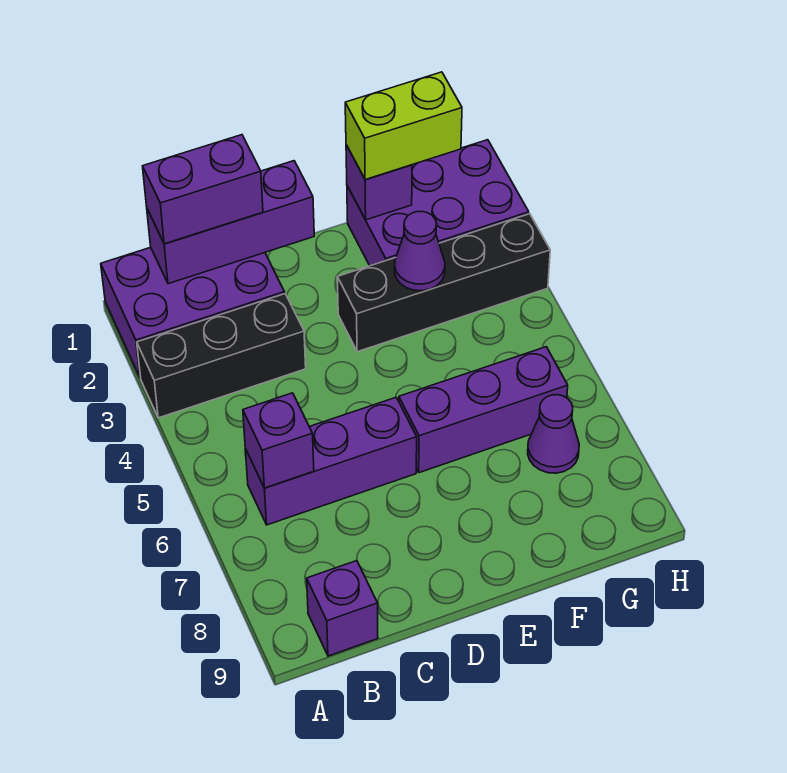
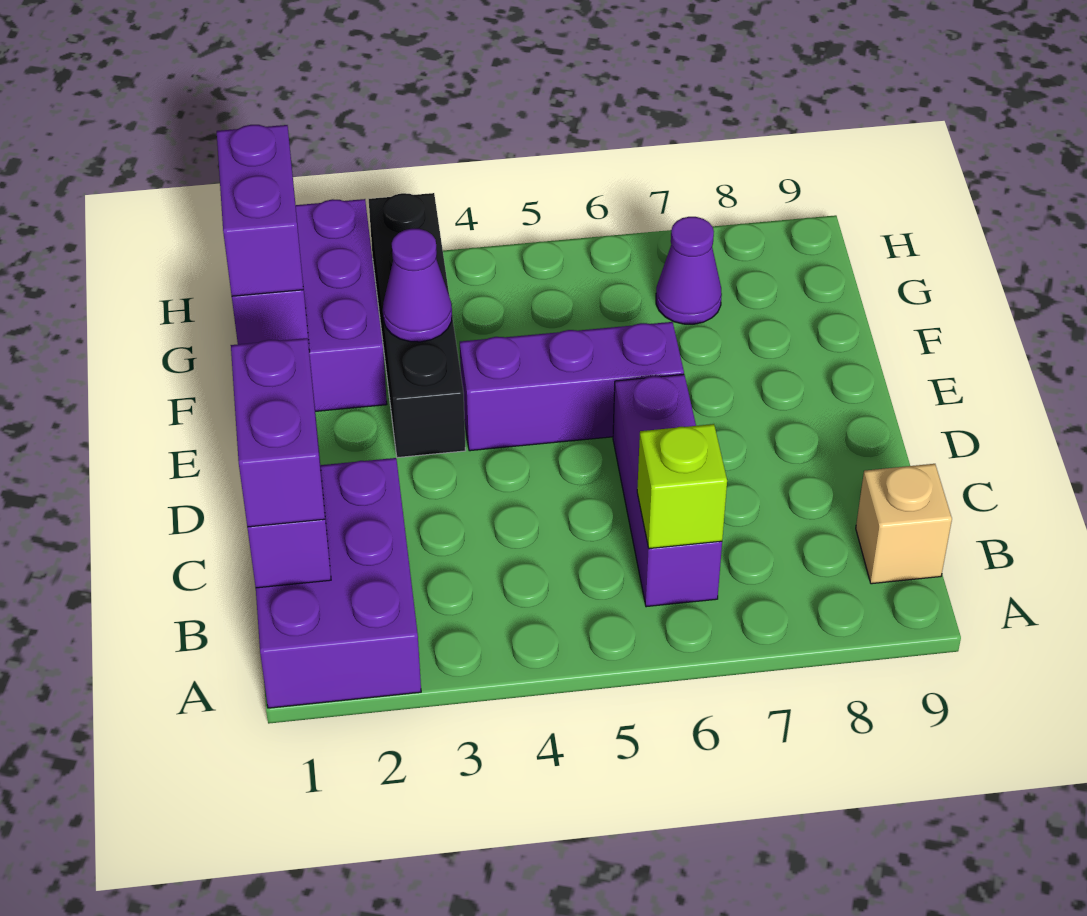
black brick A3:C3 level 1 -> none
purple brick B6 level 2 -> lime brick B6 level 2
purple brick B9 level 1 -> tan brick B9 level 1
purple brick E6:G6 level 1 -> purple brick E4:E6 level 1
lime brick F1:G1 level 3 -> purple brick F1:G1 level 3

